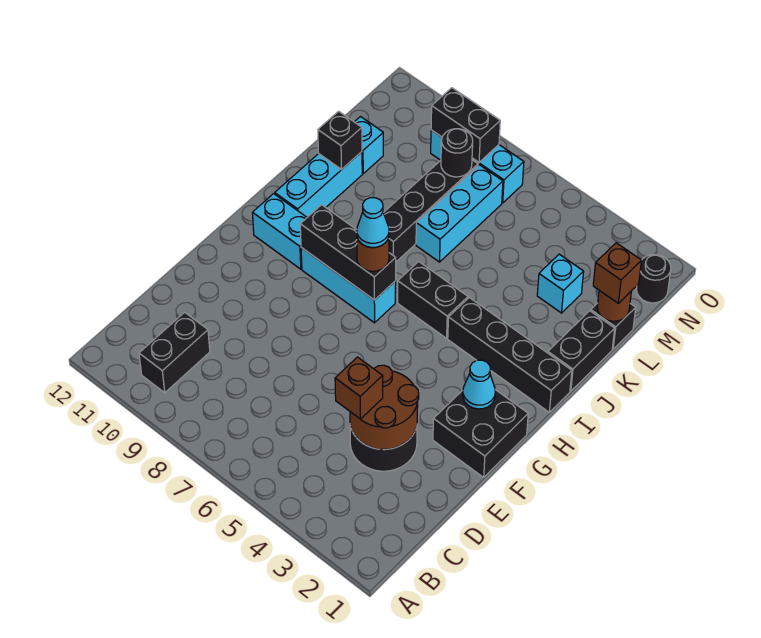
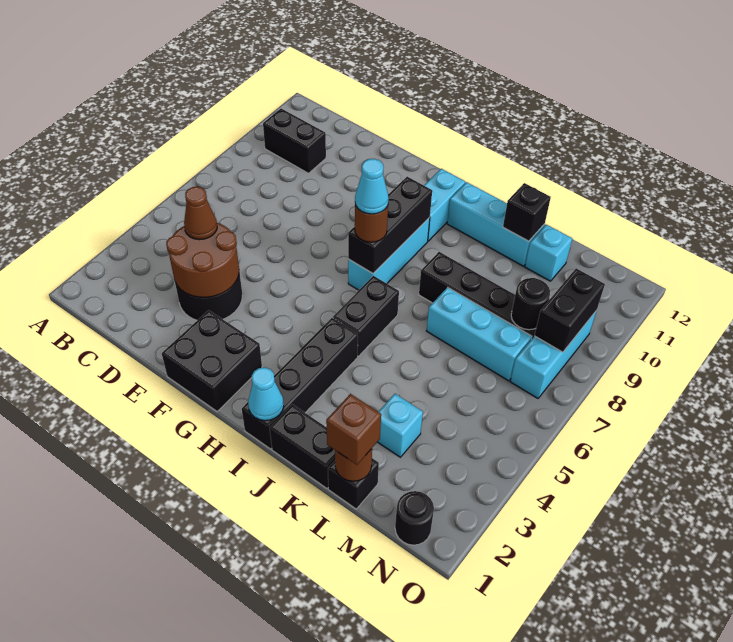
brown brick D4 level 3 -> brown cone D4 level 3
cyan cone G2 level 2 -> cyan cone I1 level 2

